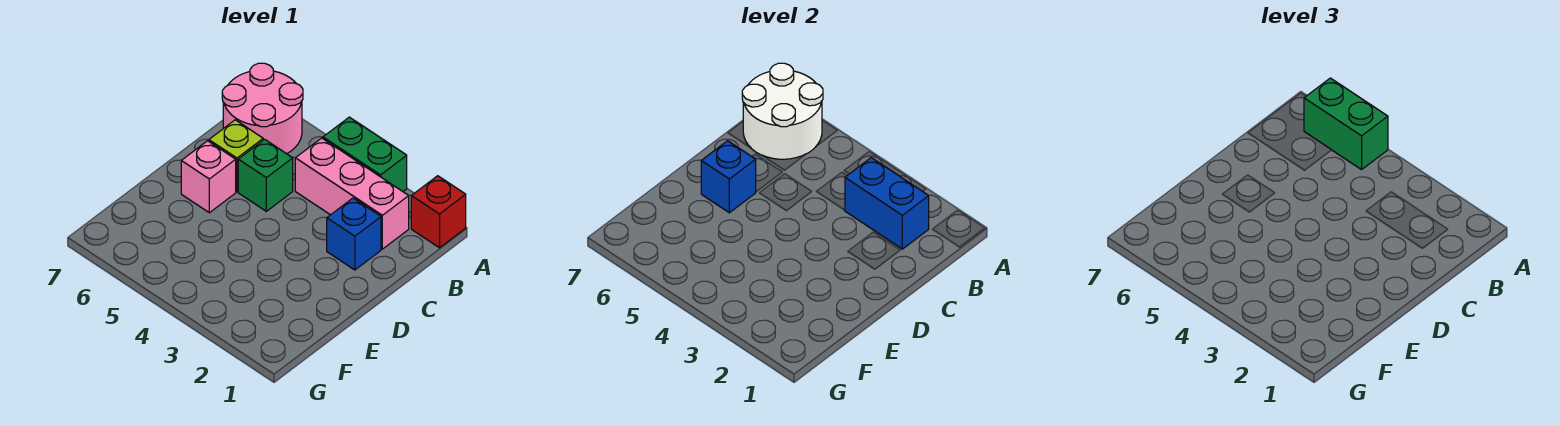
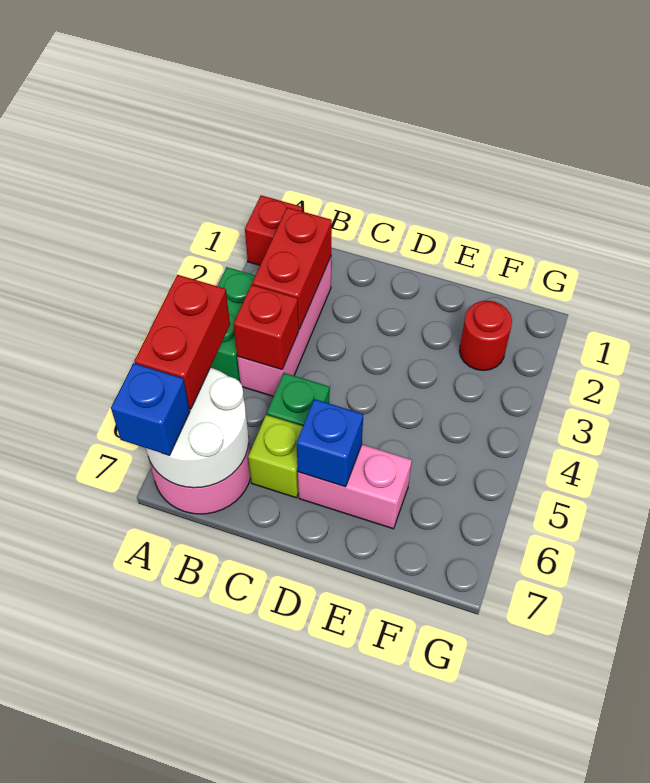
green brick A5:A6 level 3 -> red brick A5:A6 level 3
blue brick B2:B3 level 2 -> red brick B2:B3 level 2
none -> red brick B4 level 2
blue brick C2 level 1 -> blue brick A7 level 3
pink brick D6 level 1 -> pink brick D6:E6 level 1
none -> red round brick F2 level 1

